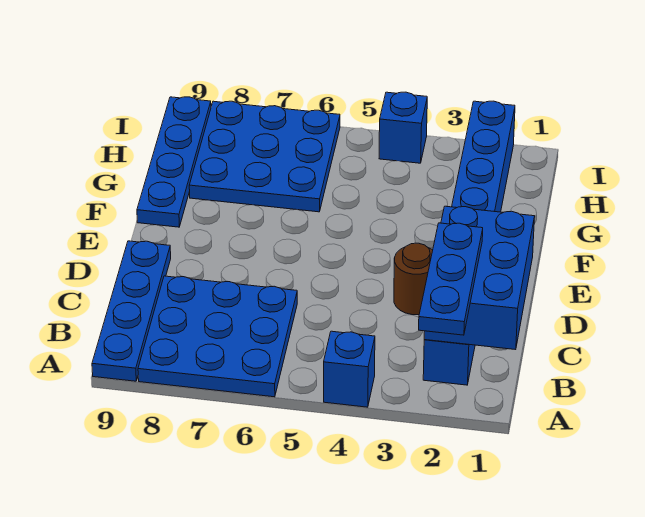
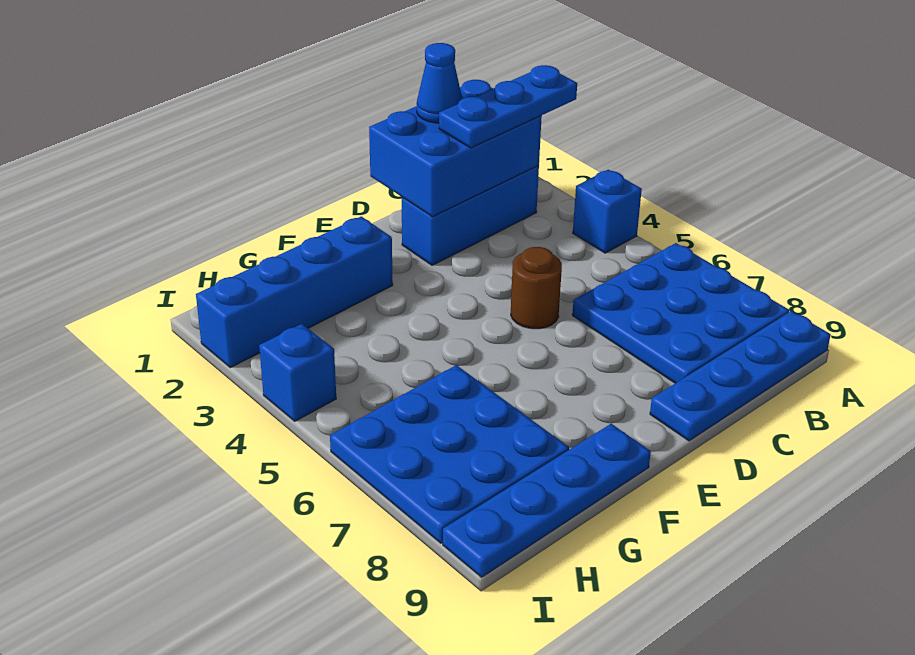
none -> blue cone C1 level 3
brown round brick D3 level 1 -> brown round brick D5 level 1

